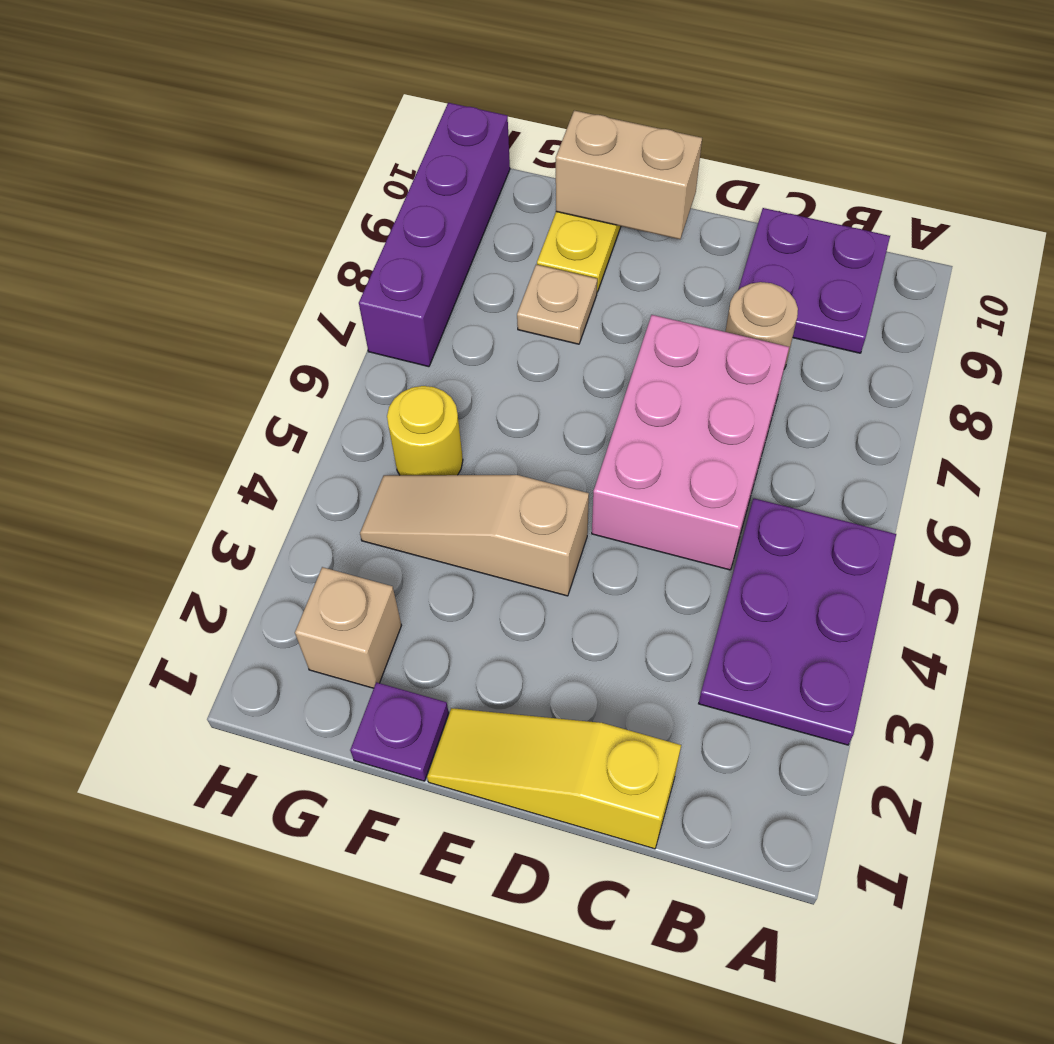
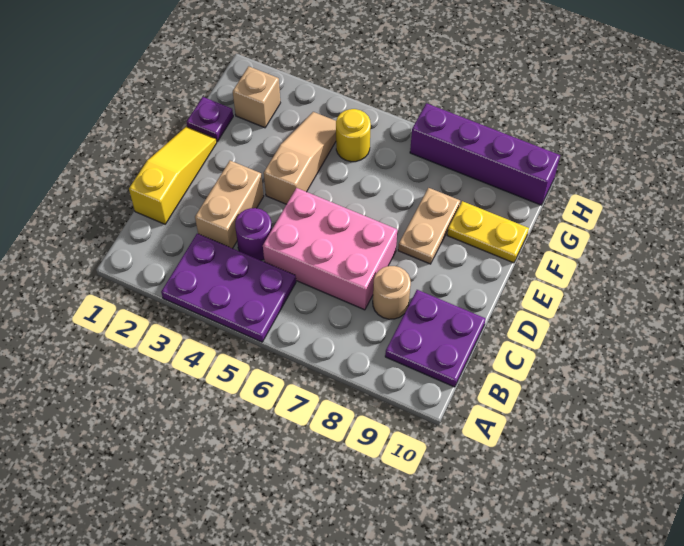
none -> purple round brick C4 level 1
tan brick E10:F10 level 2 -> tan brick C3:D3 level 1
tan plate F8 level 1 -> tan plate E8:F8 level 1

